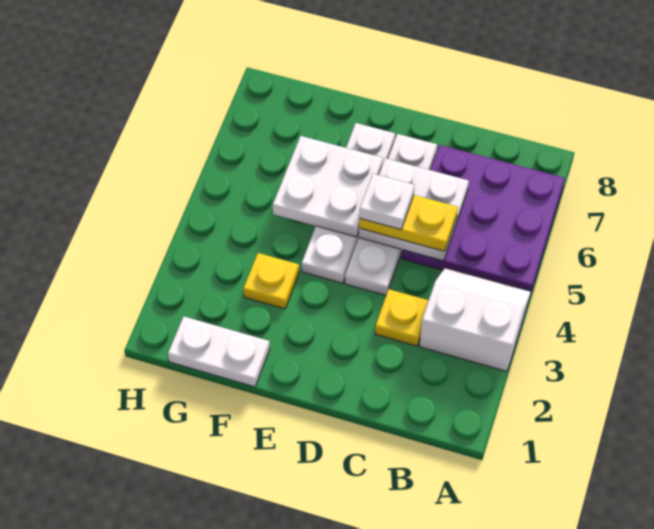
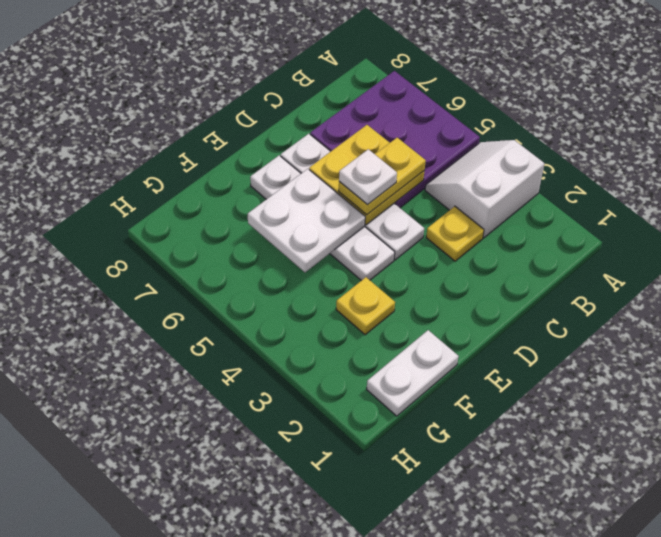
white plate C5:D6 level 2 -> yellow plate C5:D6 level 2

